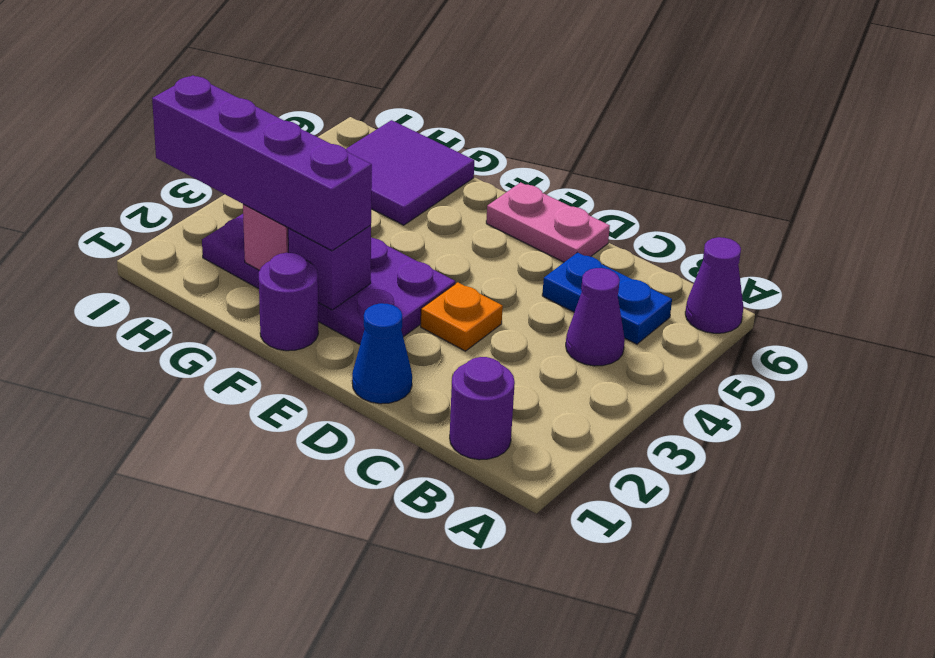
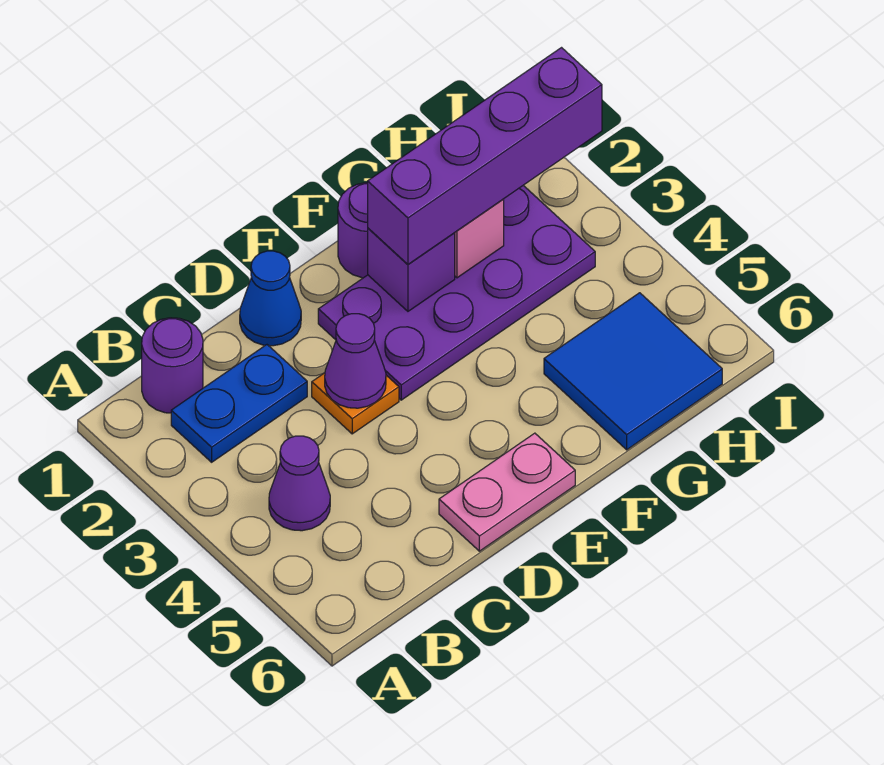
purple cone A6 level 1 -> purple cone D3 level 2
blue plate B5:C5 level 1 -> blue plate B2:C2 level 1
purple tile G5:H6 level 1 -> blue tile G5:H6 level 1

